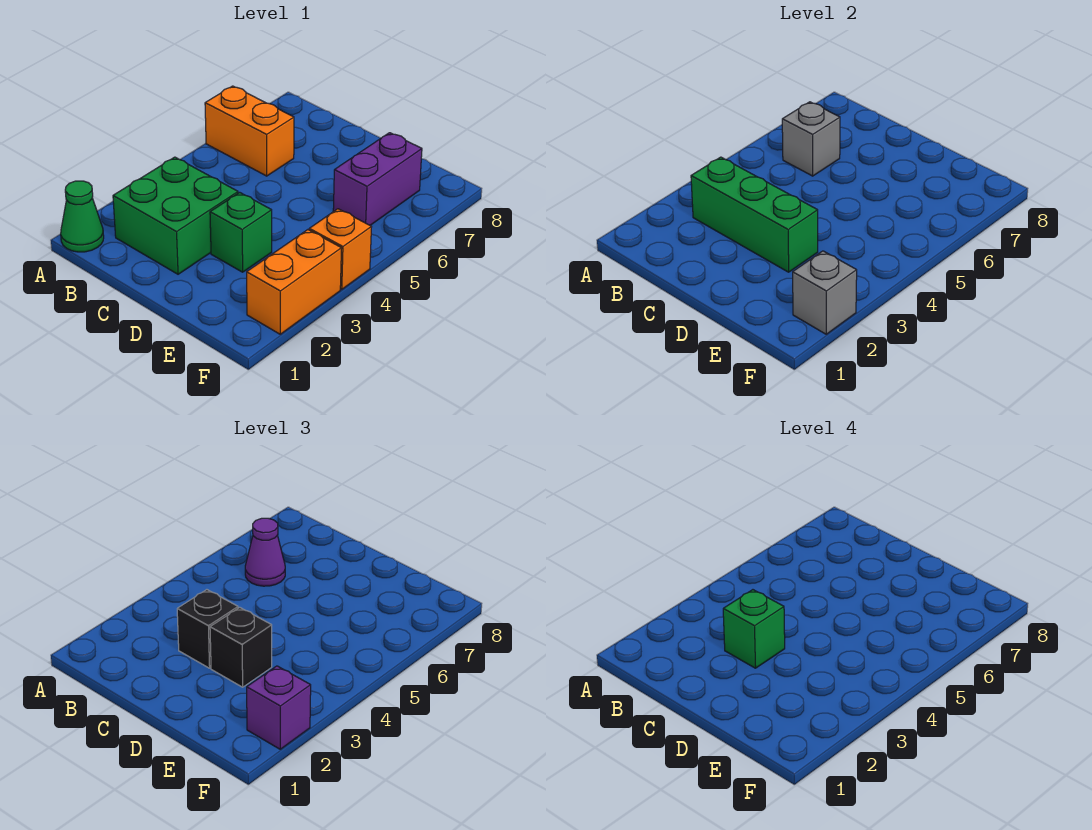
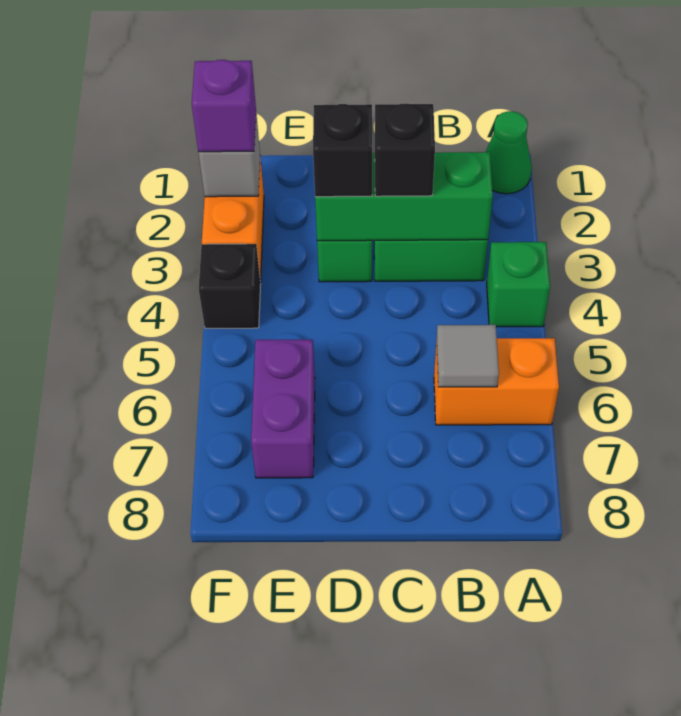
grey brick B6 level 2 -> grey tile B6 level 2
purple cone B6 level 3 -> none
green brick C3 level 4 -> green brick A4 level 1
orange brick F4 level 1 -> black brick F4 level 1

